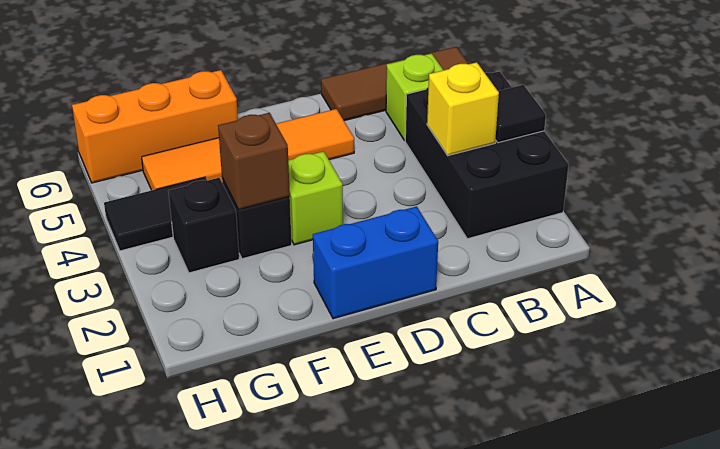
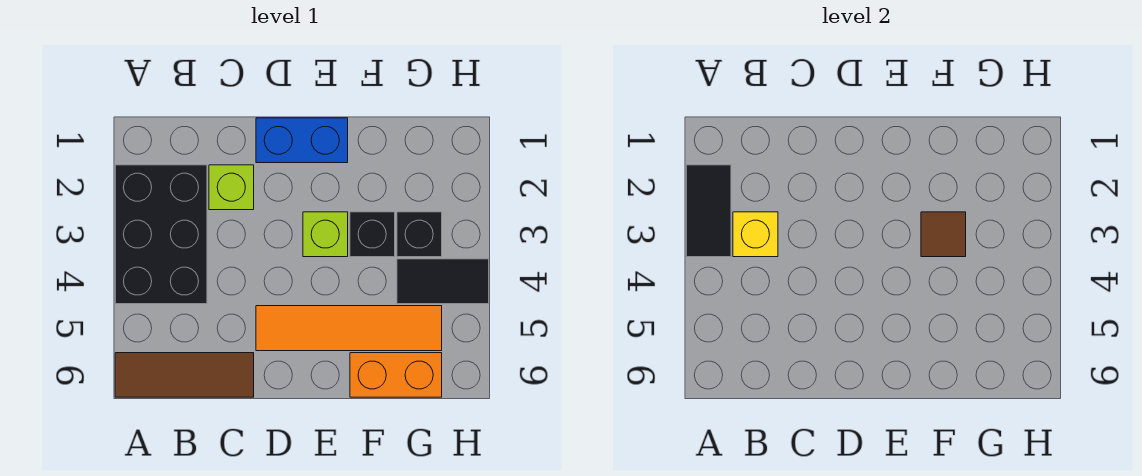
black tile A3 level 2 -> black tile A2:A3 level 2
lime brick B5 level 1 -> lime brick C2 level 1
brown brick F3 level 2 -> brown tile F3 level 2
orange brick F6:H6 level 1 -> orange brick F6:G6 level 1

